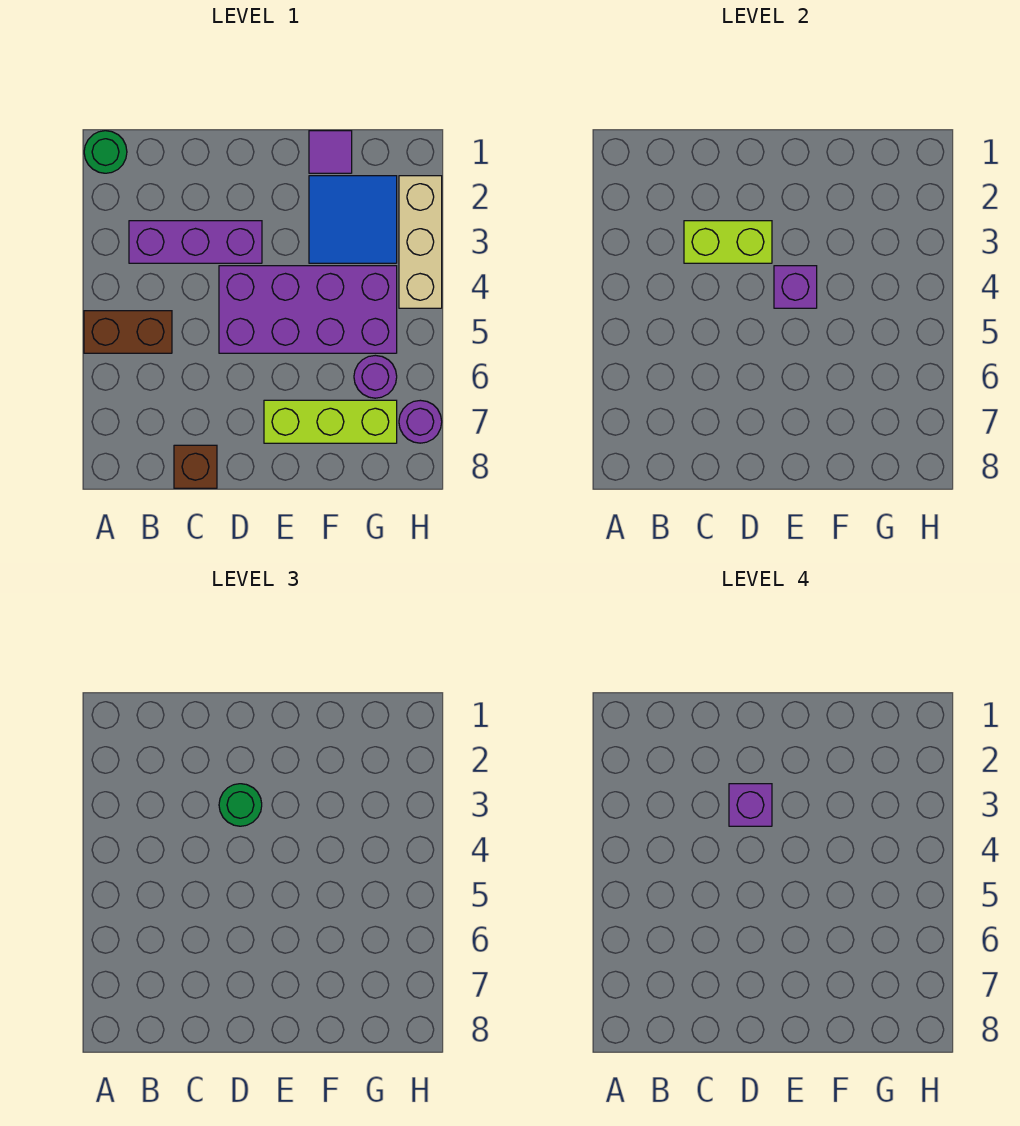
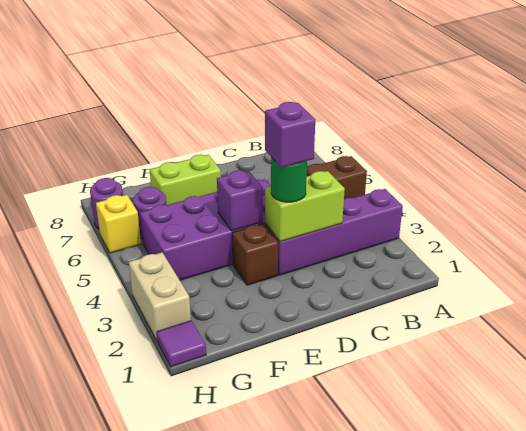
green round brick A1 level 1 -> none
purple brick B3:D3 level 1 -> purple brick A3:D3 level 1
brown brick C8 level 1 -> brown brick E3 level 1
lime brick E7:G7 level 1 -> lime brick E7:F7 level 1
purple tile F1 level 1 -> purple tile H1 level 1
blue tile F2:G3 level 1 -> none
tan brick H2:H4 level 1 -> tan brick H2:H3 level 1
none -> yellow brick H6 level 1

